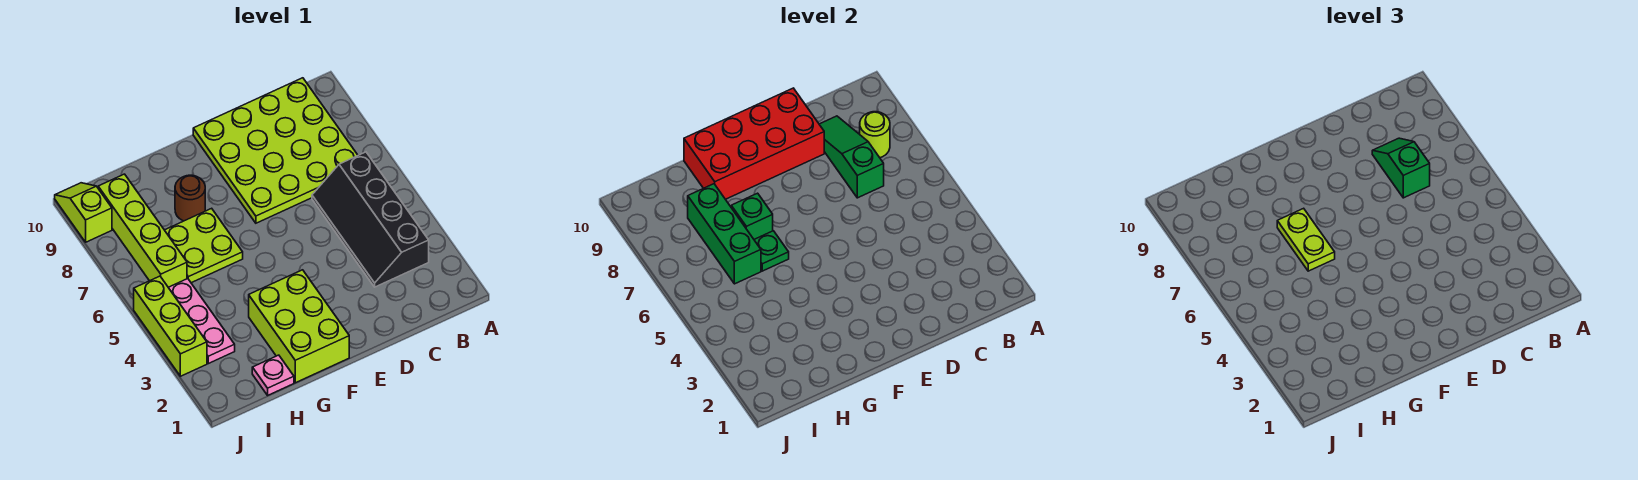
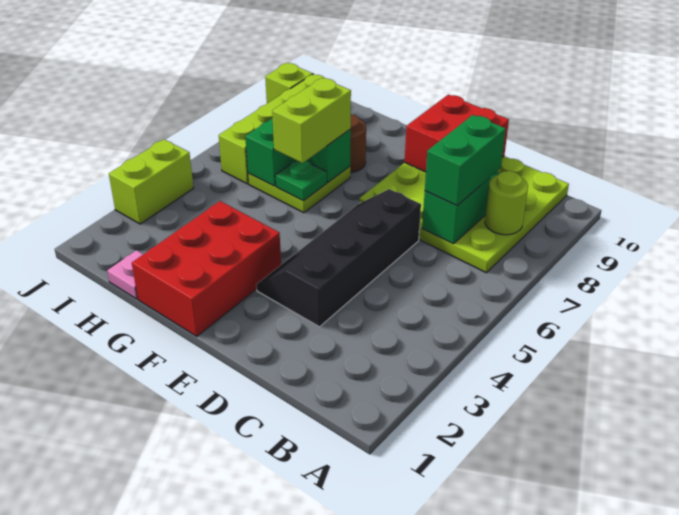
black slope B3:C6 level 1 top B -> black slope D3:E6 level 1 top D
green slope C7:C8 level 3 top 7 -> green brick C7:C8 level 3
red brick D9:G10 level 2 -> red brick D9:E10 level 2
lime brick F1:G3 level 1 -> red brick F1:G3 level 1
lime plate G6:G7 level 3 -> lime brick G6:G7 level 3
pink plate I3:I5 level 1 -> none
lime brick J3:J5 level 1 -> lime brick J3:J4 level 1

